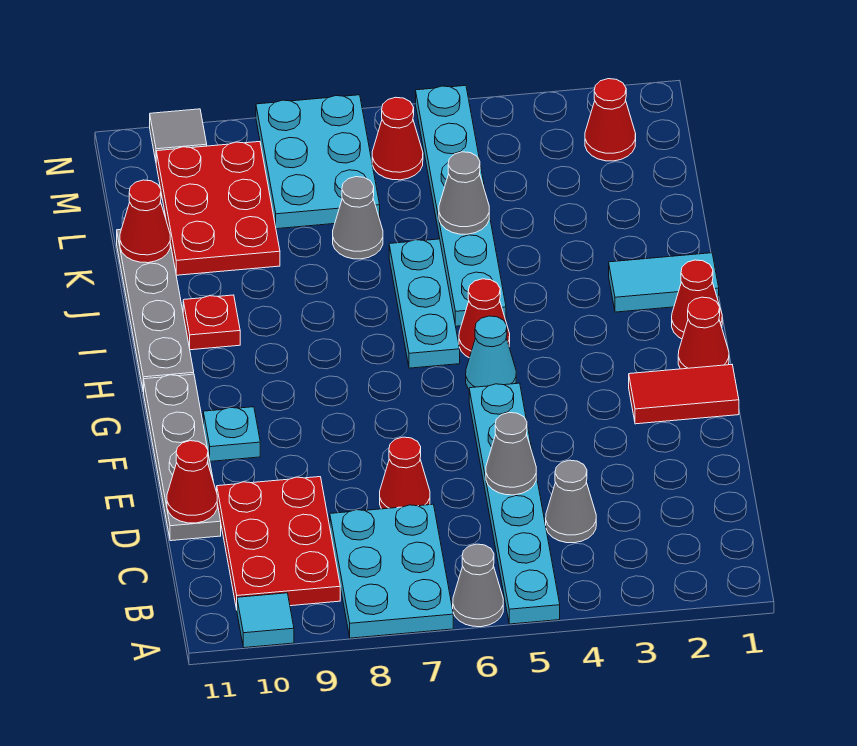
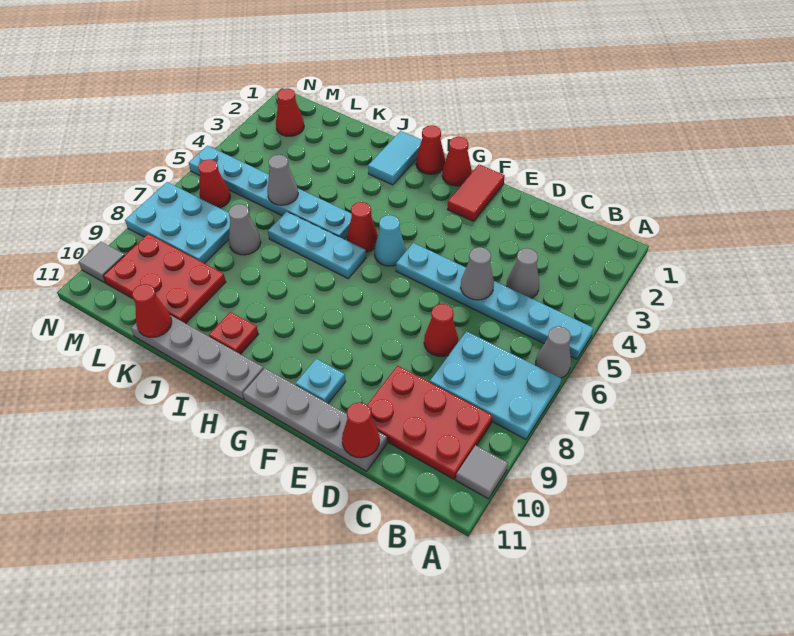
cyan tile A10 level 1 -> grey tile A10 level 1

